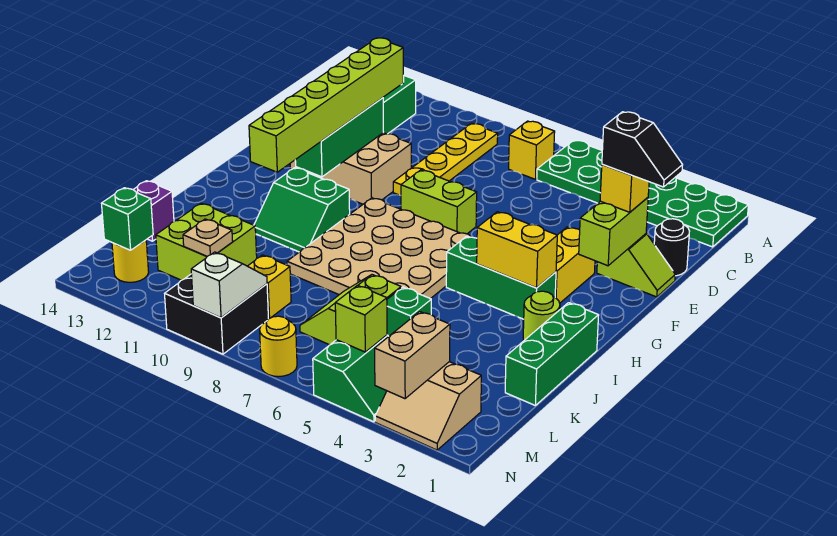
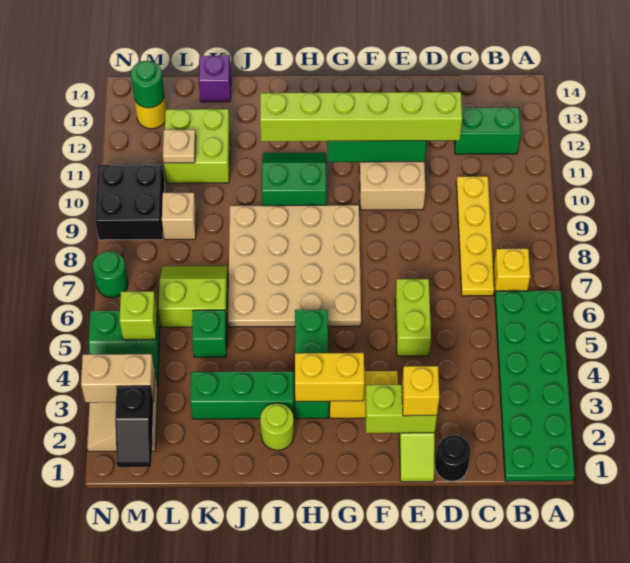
yellow plate B9:E9 level 1 -> yellow plate C7:C10 level 1
black slope E1:E2 level 4 top 2 -> black slope M1:M2 level 2 top 2
lime brick F7:F8 level 1 -> lime brick E5:E6 level 1
yellow brick H3:H4 level 2 -> yellow brick G3:H3 level 2
green slope H10:I11 level 1 top H -> green slope H10:I11 level 1 top 10
green brick I1:K1 level 1 -> green brick I3:K3 level 1
yellow brick L9 level 1 -> tan brick L9 level 1
white slope M9:N9 level 2 top N -> none
green brick M13 level 2 -> green round brick M13 level 2
yellow round brick N7 level 1 -> green round brick N7 level 1

